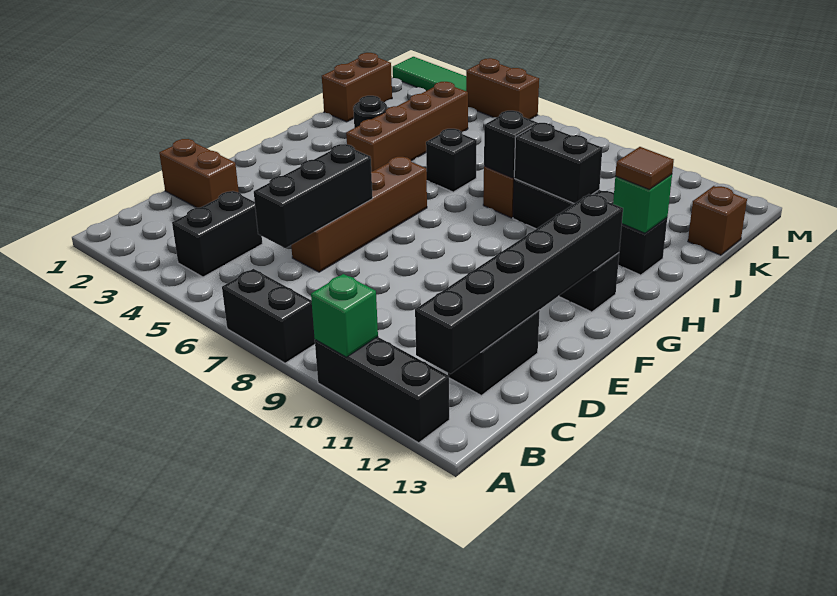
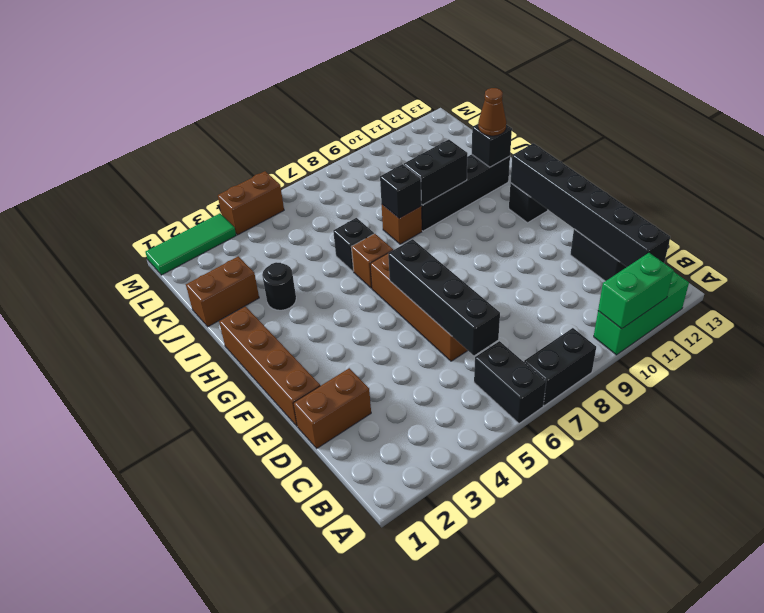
black brick A10:A12 level 1 -> green brick A10:A12 level 1
green brick A10 level 2 -> green brick A10:A11 level 2
black brick B4:C4 level 1 -> black brick A6:B6 level 1
black brick C6:E6 level 2 -> black brick C6:F6 level 2
brown brick H4:K4 level 1 -> brown brick E1:H1 level 1
green brick I12 level 2 -> black brick I12 level 2
brown tile I12 level 3 -> brown cone I12 level 3
brown brick J1:K1 level 1 -> brown brick J1:J2 level 1
brown brick K13 level 1 -> brown brick H6 level 1

